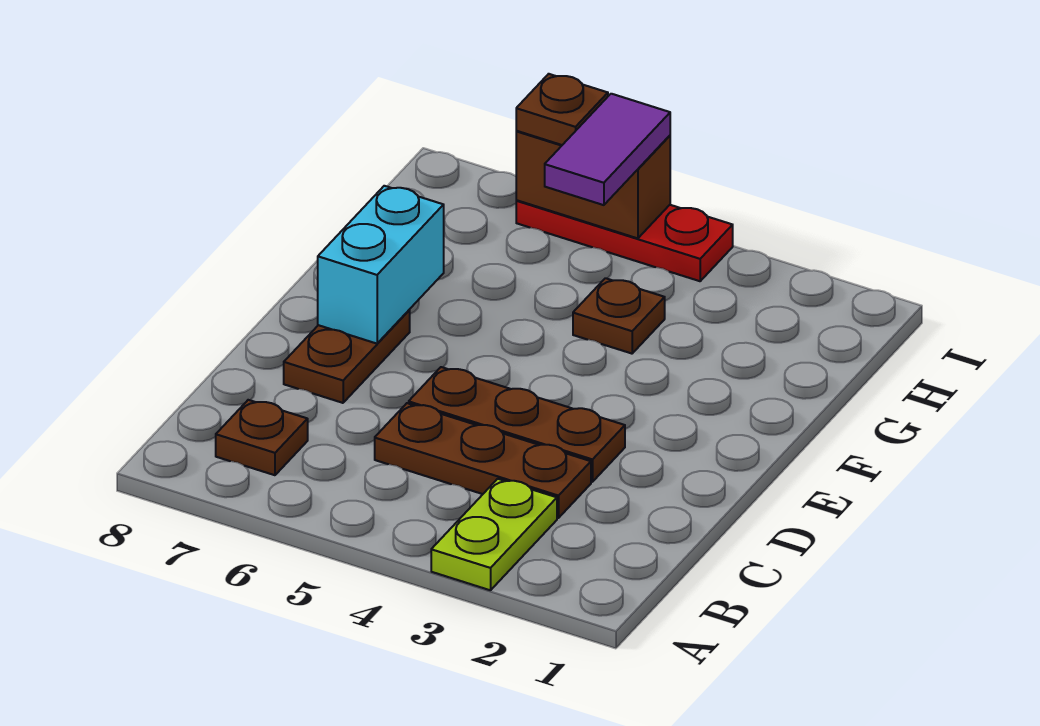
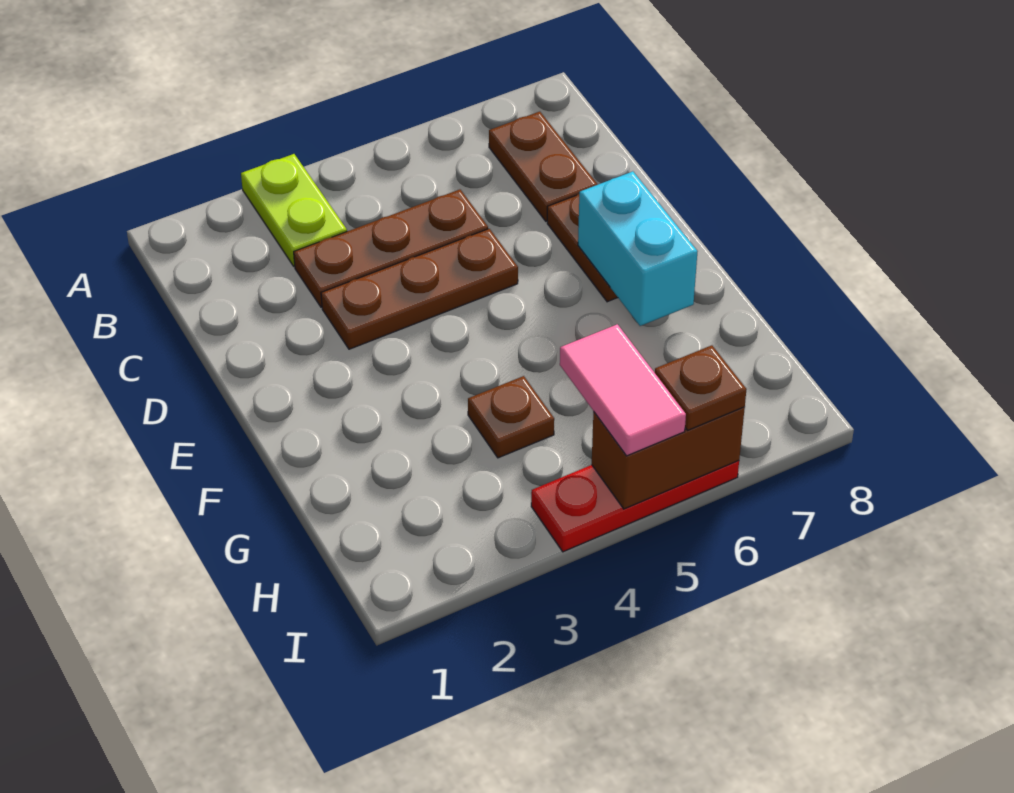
brown plate B7 level 1 -> brown plate B7:C7 level 1
purple tile H5:I5 level 3 -> pink tile H5:I5 level 3

